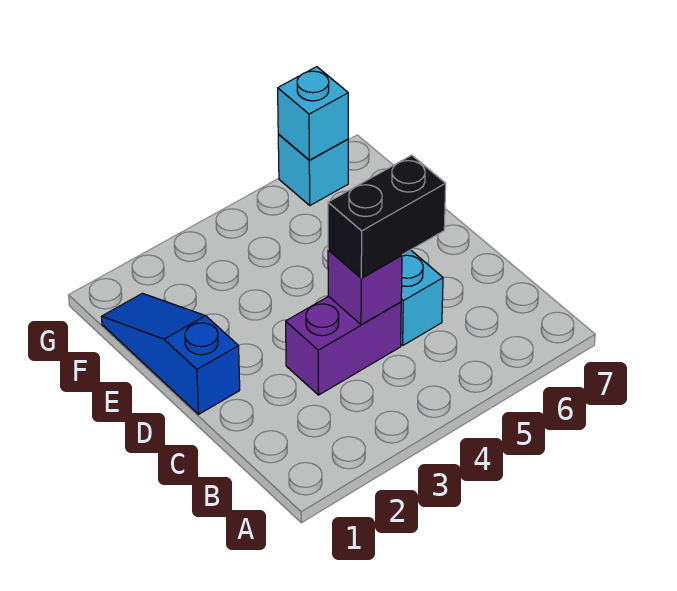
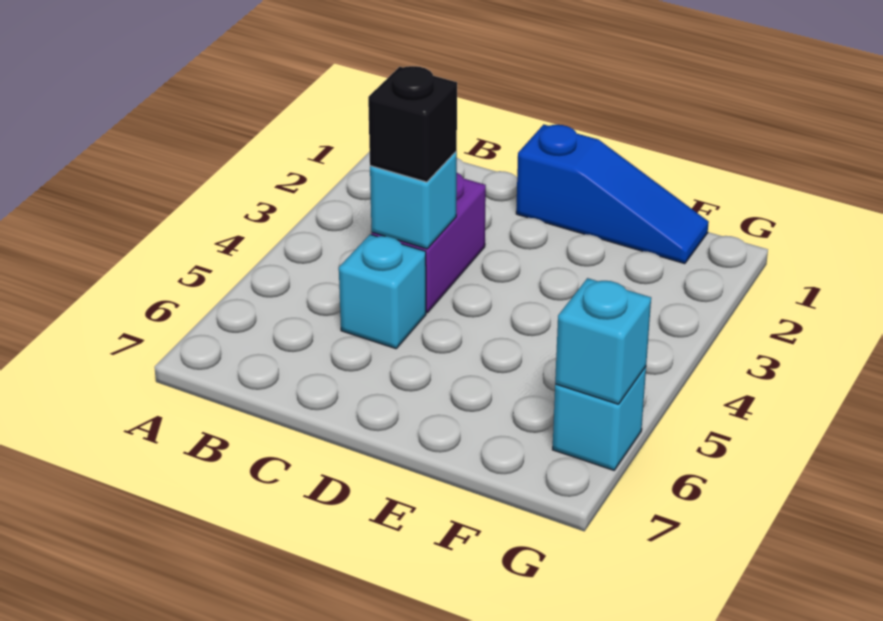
purple brick C4 level 2 -> cyan brick C4 level 2
black brick C4:C5 level 3 -> black brick C4 level 3

